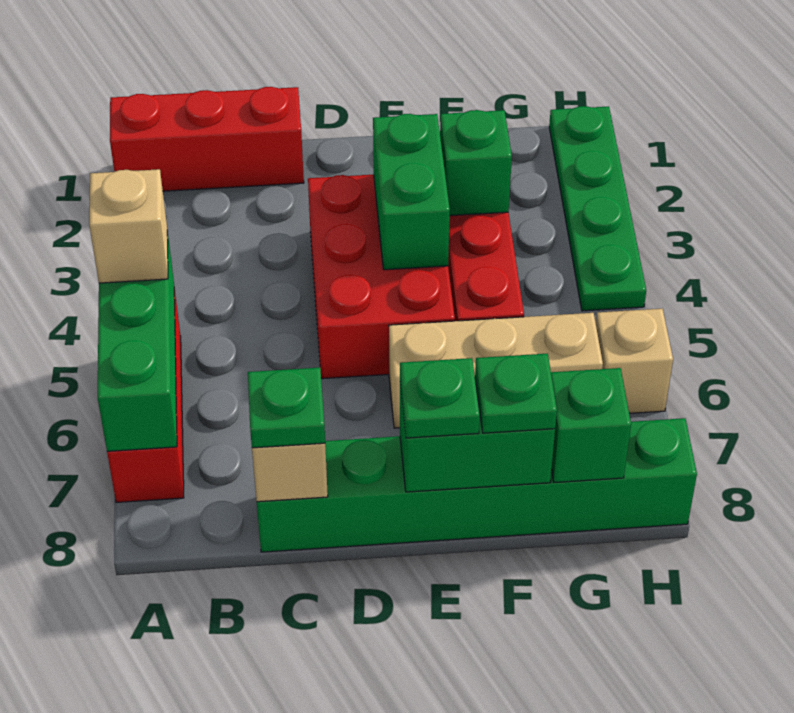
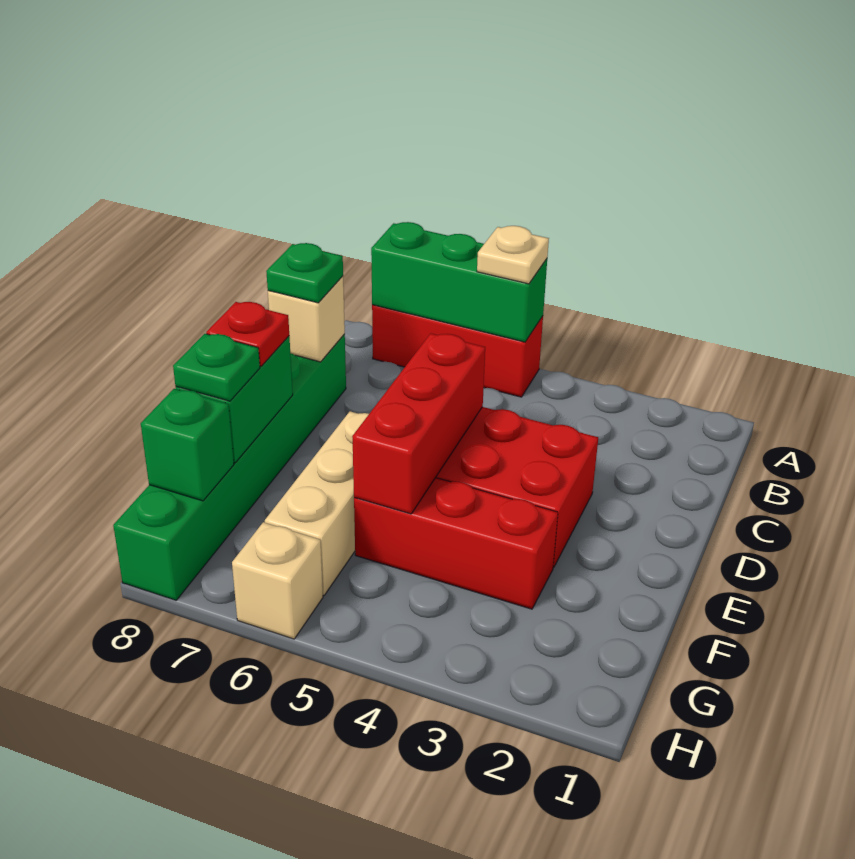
red brick A1:C1 level 1 -> red brick D5:F5 level 2
tan brick A5 level 3 -> tan plate A5 level 3
green brick E3:E4 level 2 -> none
green plate E8 level 3 -> red plate E8 level 3
green brick F3 level 2 -> none
green plate H1:H4 level 1 -> none

